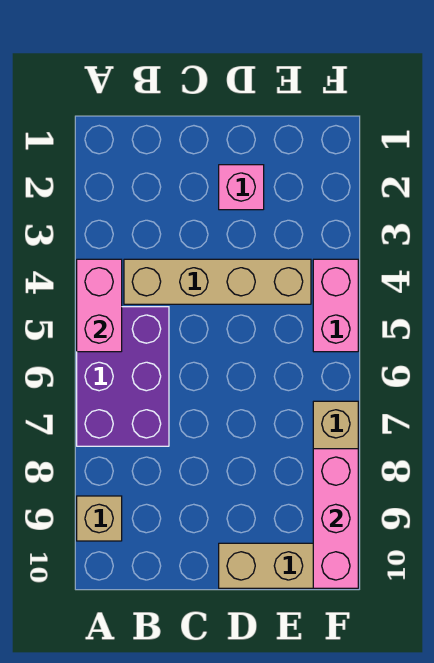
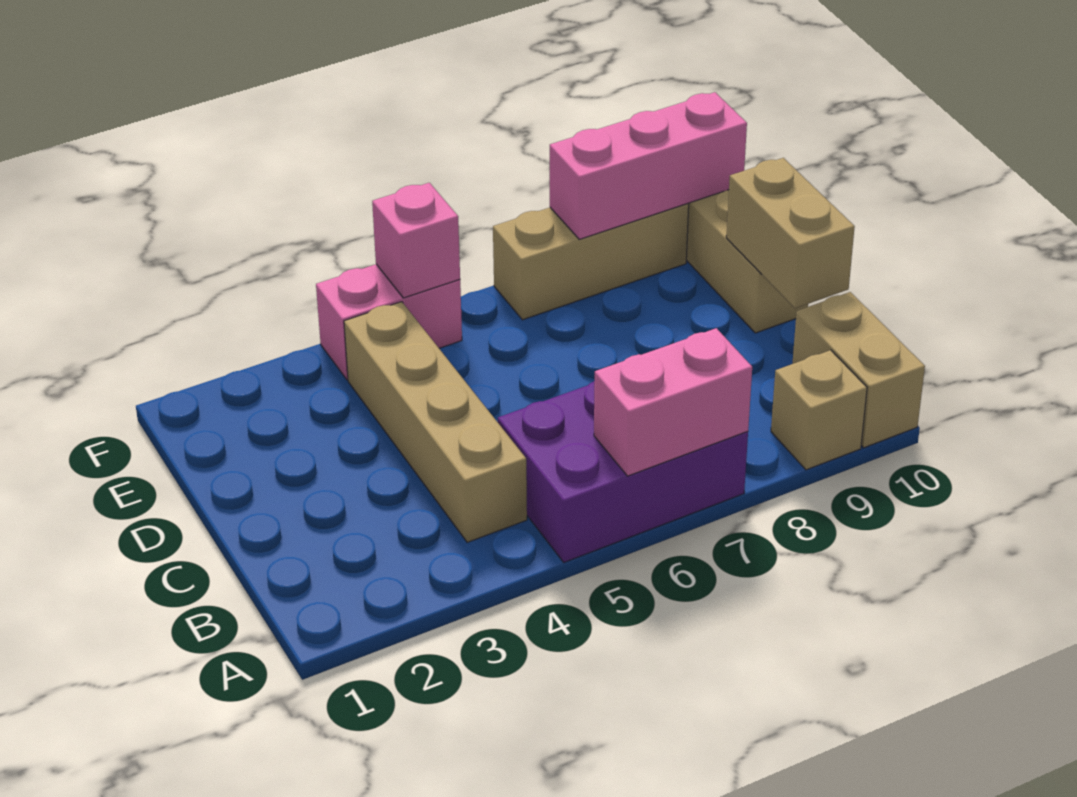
pink brick A4:A5 level 2 -> pink brick A6:A7 level 2
none -> tan brick A10:B10 level 1
none -> tan brick C10:D10 level 2
pink brick D2 level 1 -> pink brick F5 level 2

